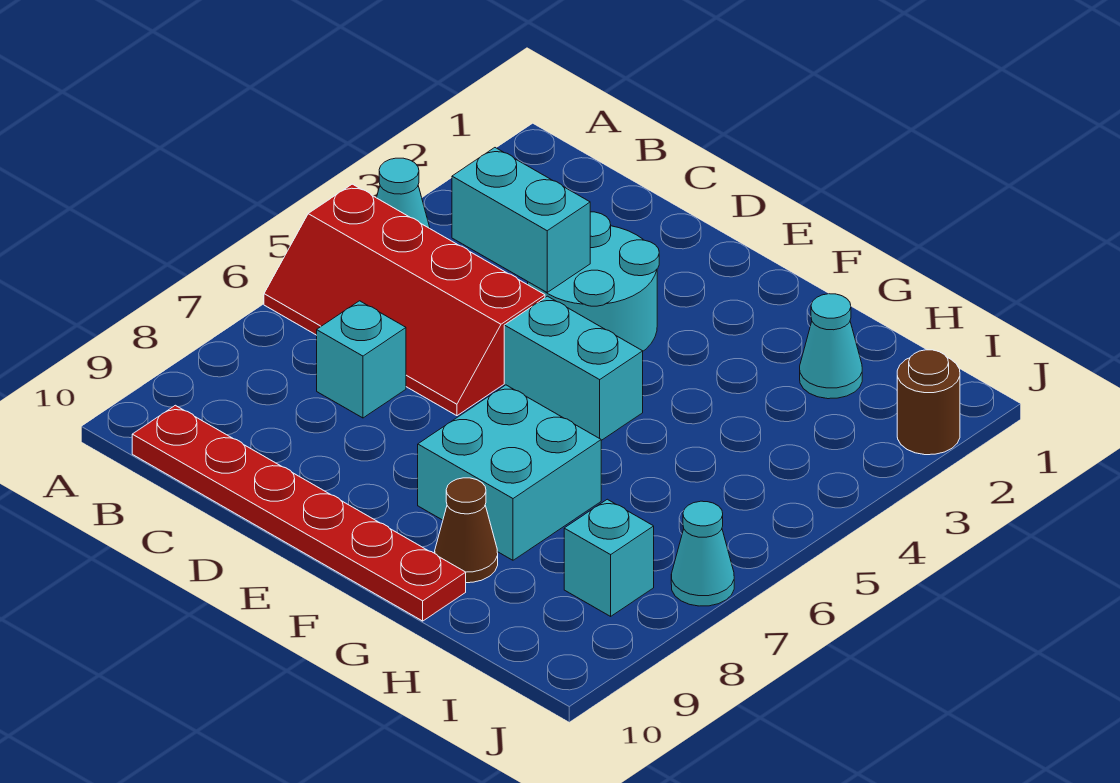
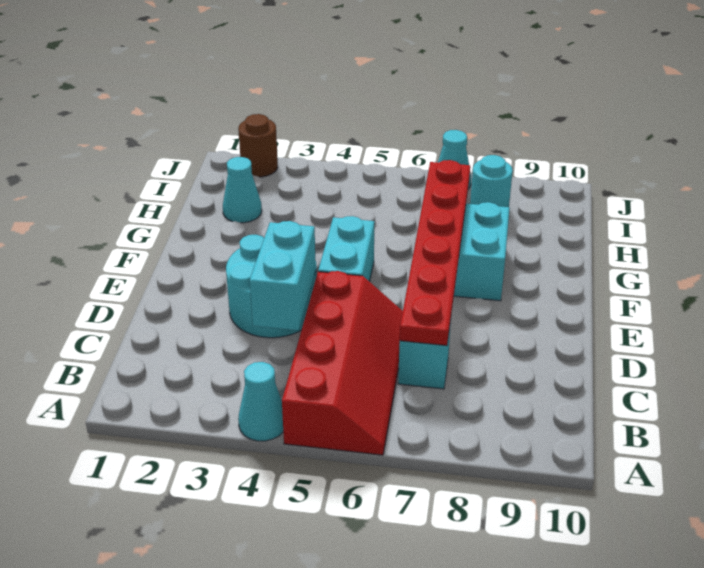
red plate B10:G10 level 1 -> red plate C7:H7 level 2
brown cone G9 level 1 -> none
cyan brick I8 level 1 -> cyan round brick I8 level 1

